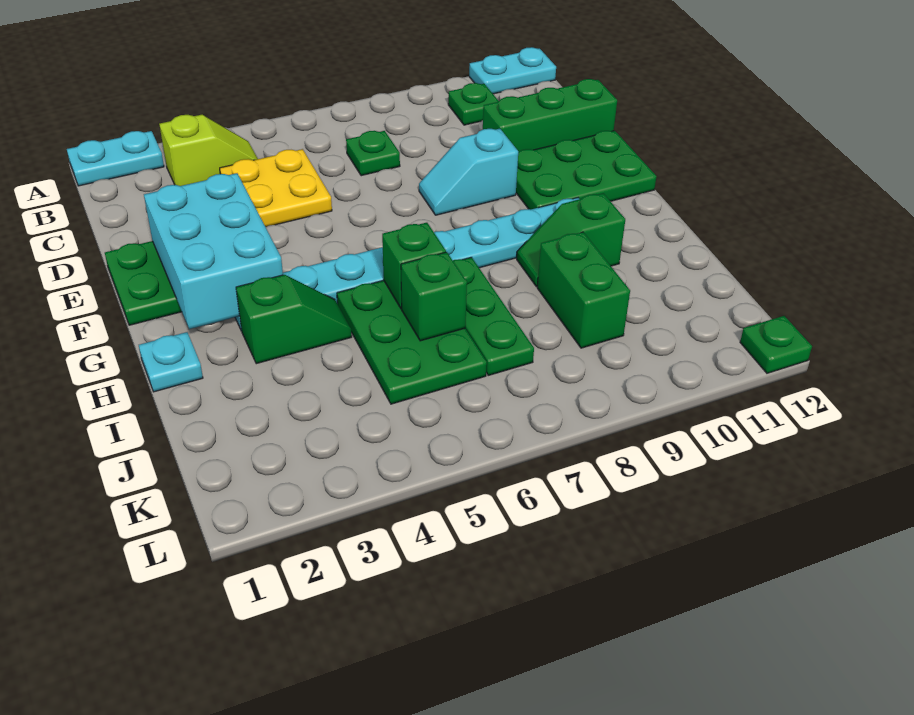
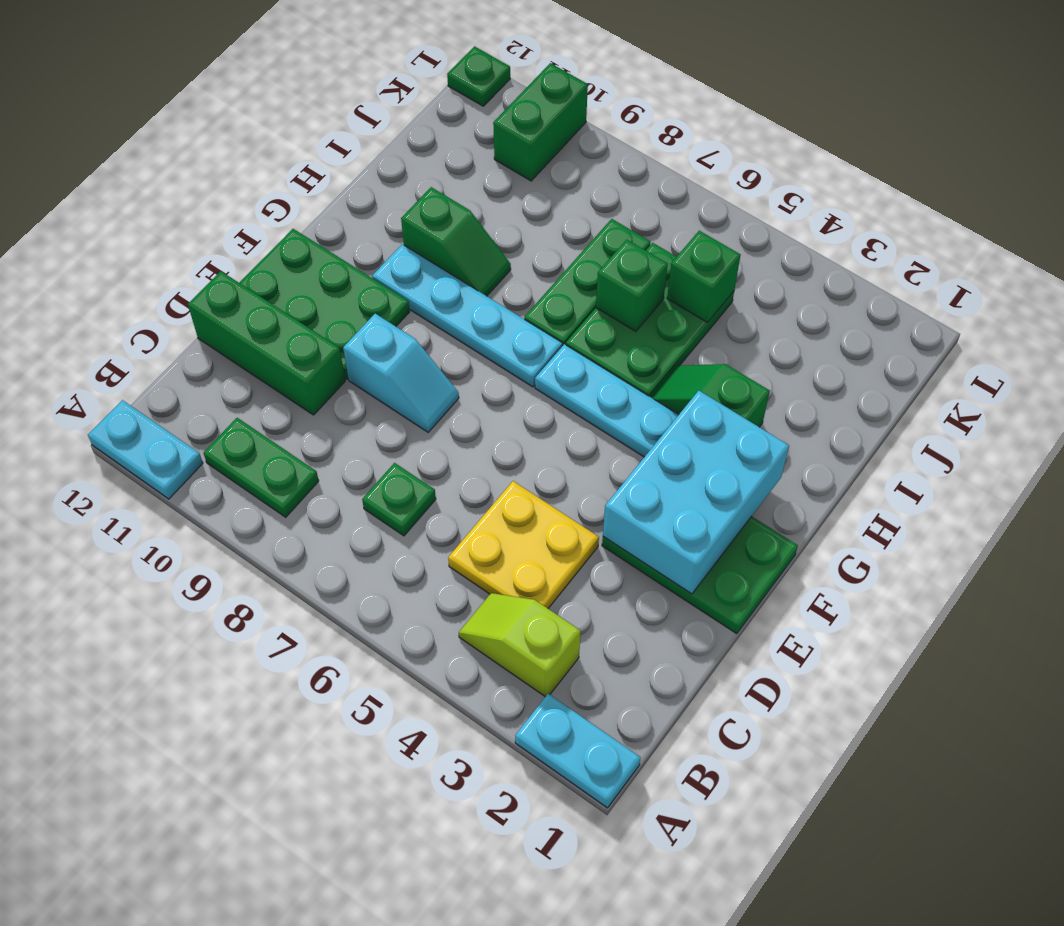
green plate B10 level 1 -> green plate B9:B10 level 1
cyan plate H1 level 1 -> none
green brick H6 level 2 -> green brick J5 level 2
green brick I9:J9 level 1 -> green brick K10:L10 level 1

